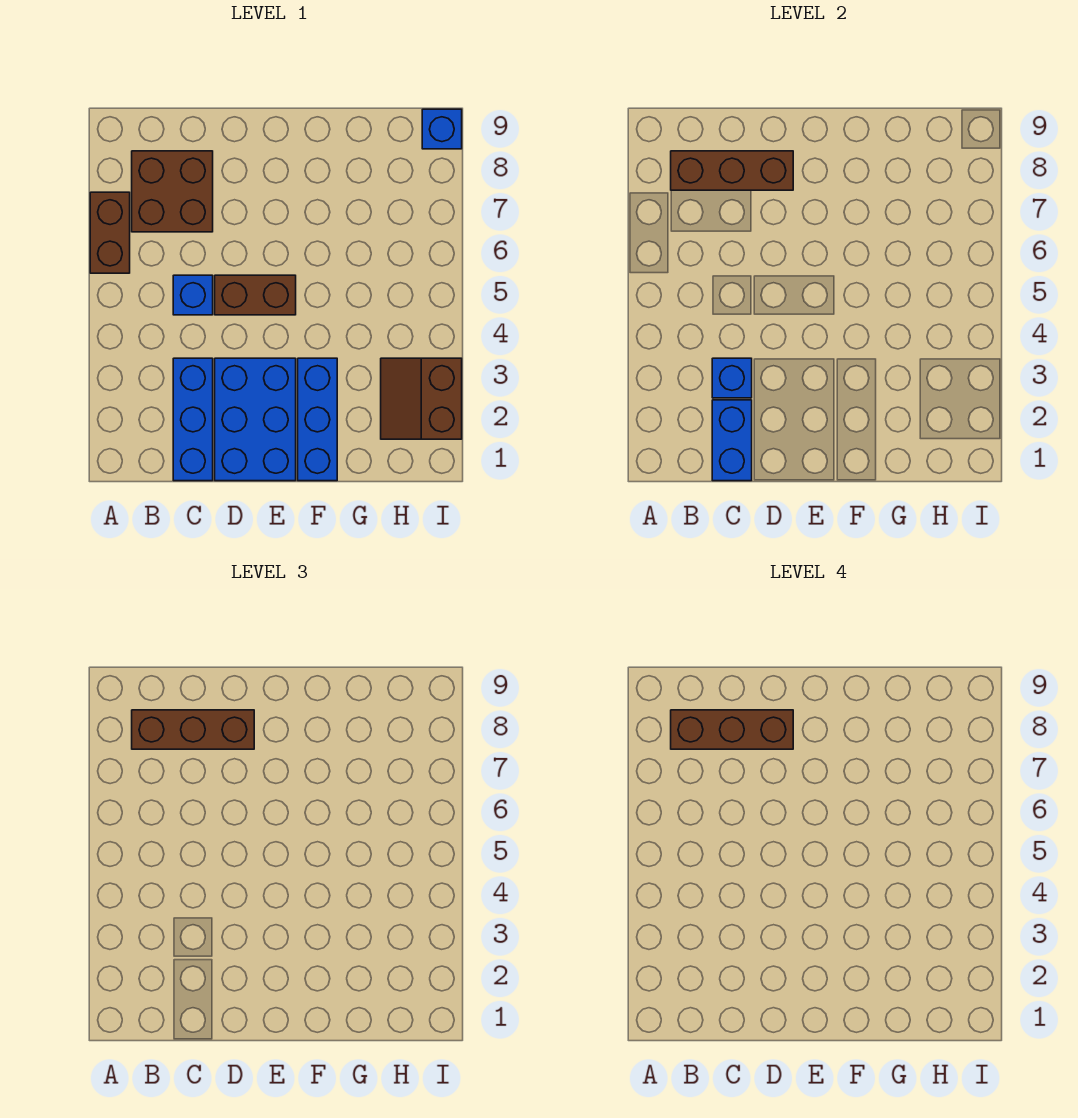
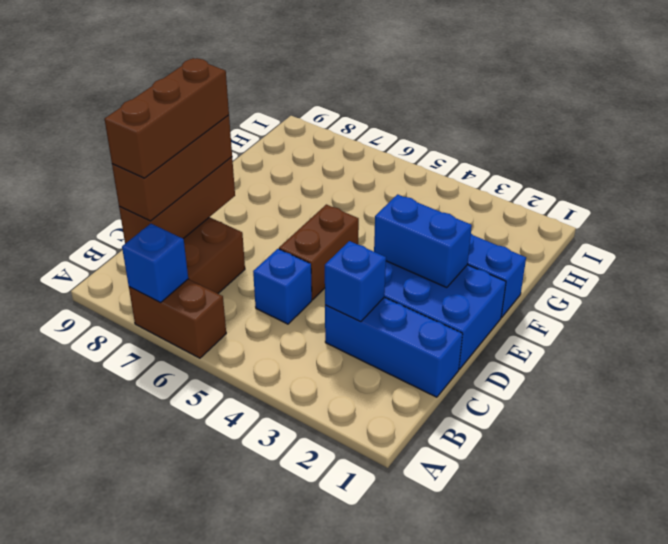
blue brick C1:C2 level 2 -> blue brick E2:E3 level 2
brown slope H2:I3 level 1 top I -> none
blue brick I9 level 1 -> blue brick A7 level 2

